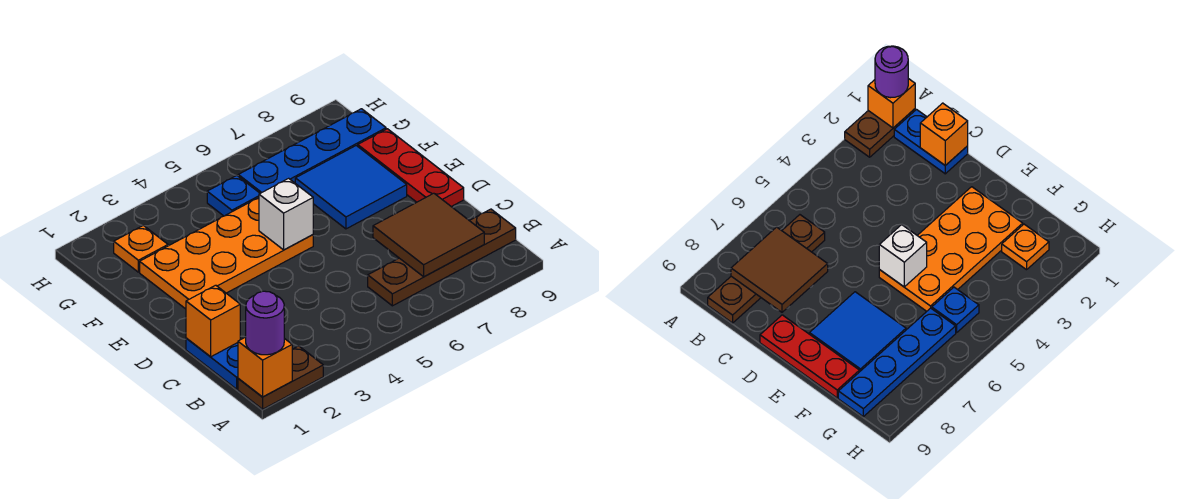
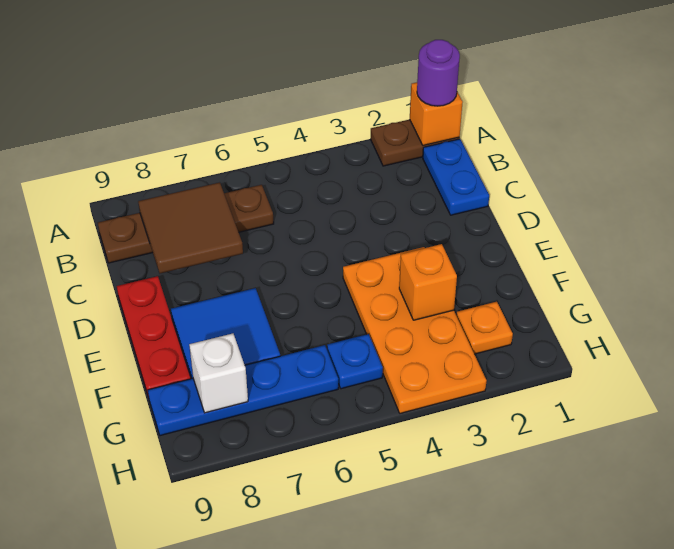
orange brick C1 level 2 -> orange brick F3 level 2
orange plate E2:F5 level 1 -> orange plate E3:H4 level 1
white brick E5 level 2 -> white brick G8 level 2

